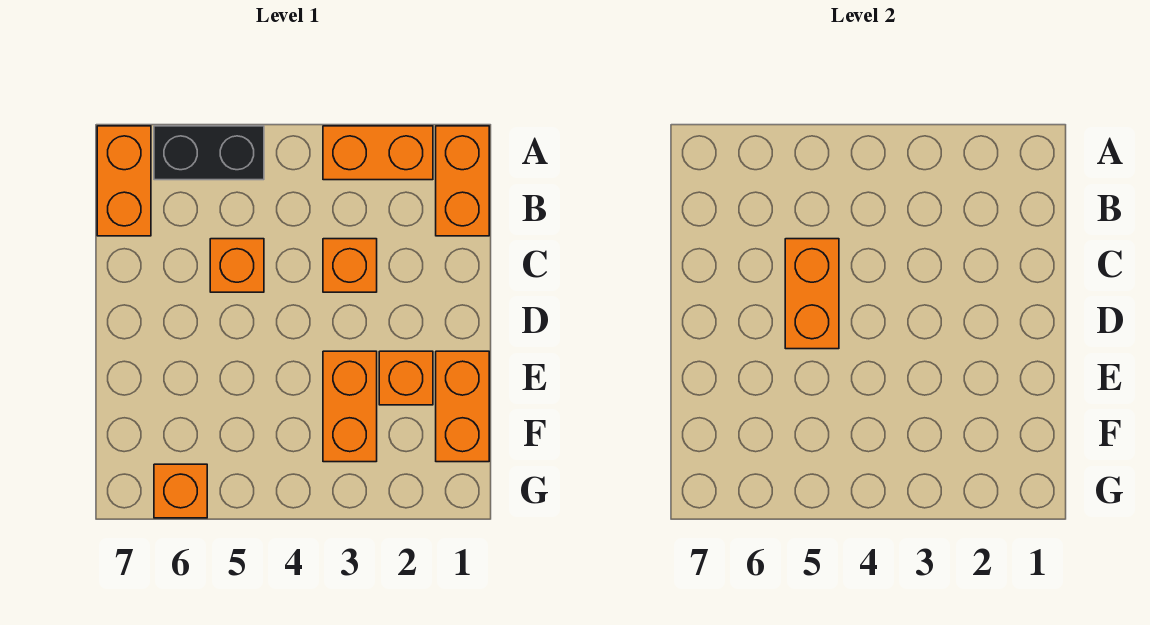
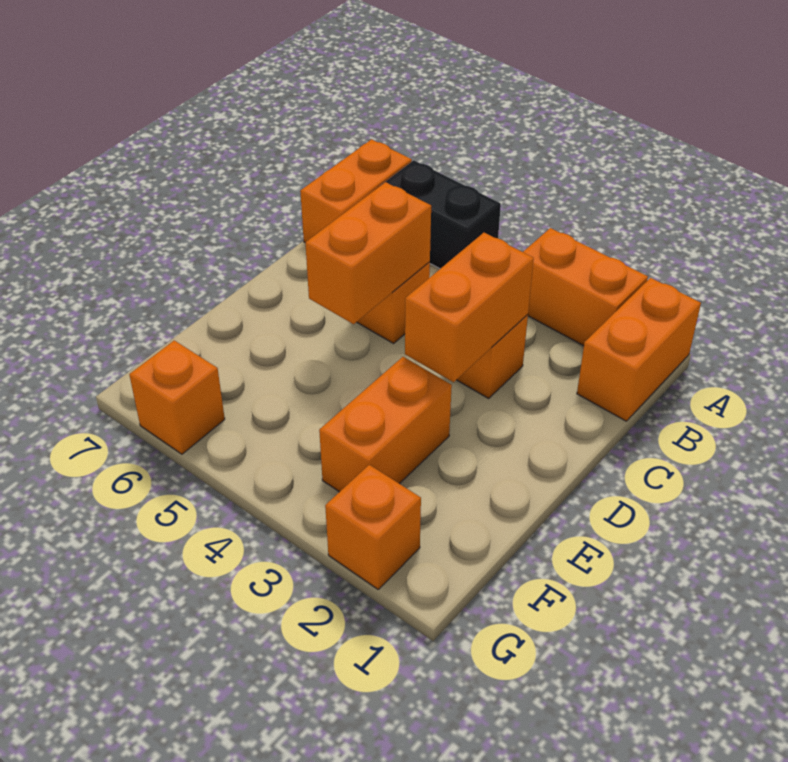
orange brick E1:F1 level 1 -> orange brick C3:D3 level 2
orange brick E2 level 1 -> orange brick G2 level 1

